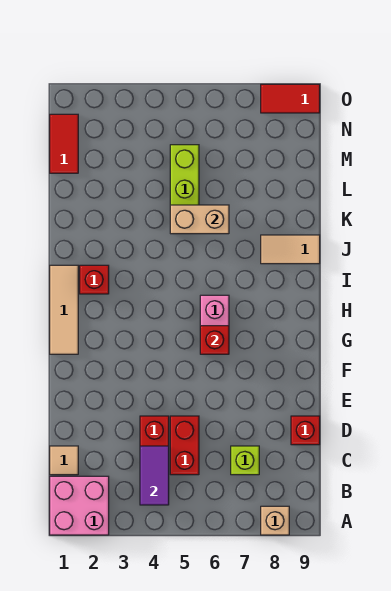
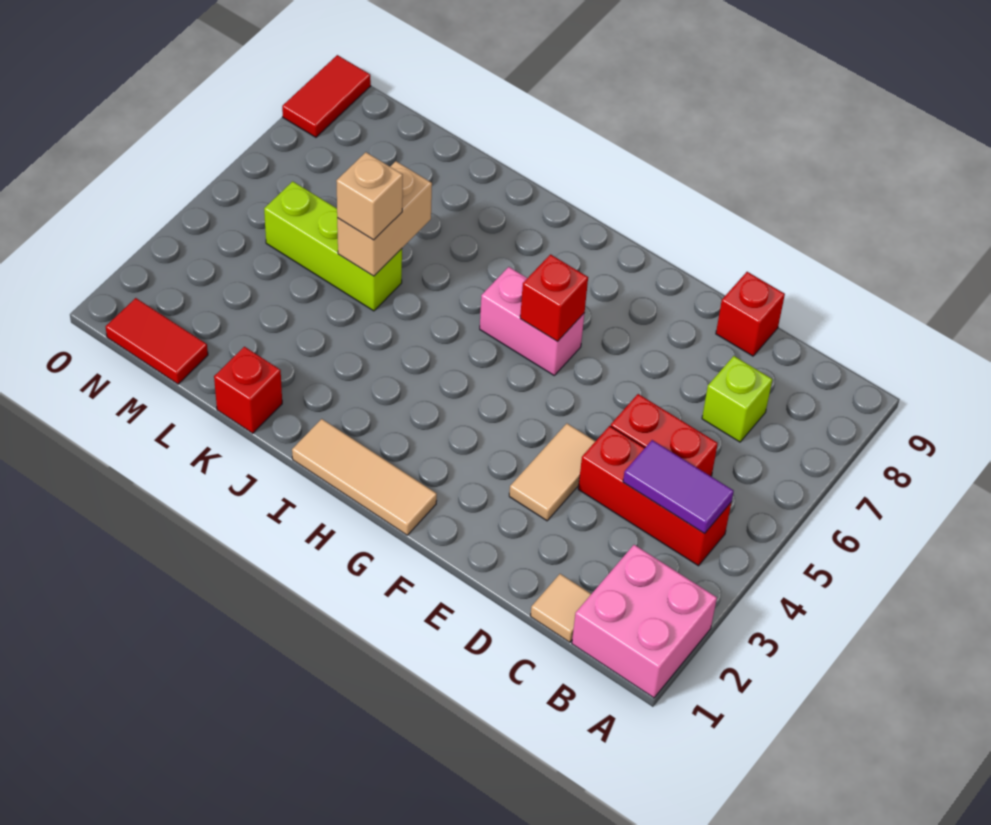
tan brick A8 level 1 -> tan brick K5 level 3
red brick I2 level 1 -> red brick K1 level 1
tan tile J8:J9 level 1 -> tan tile E3:E4 level 1

